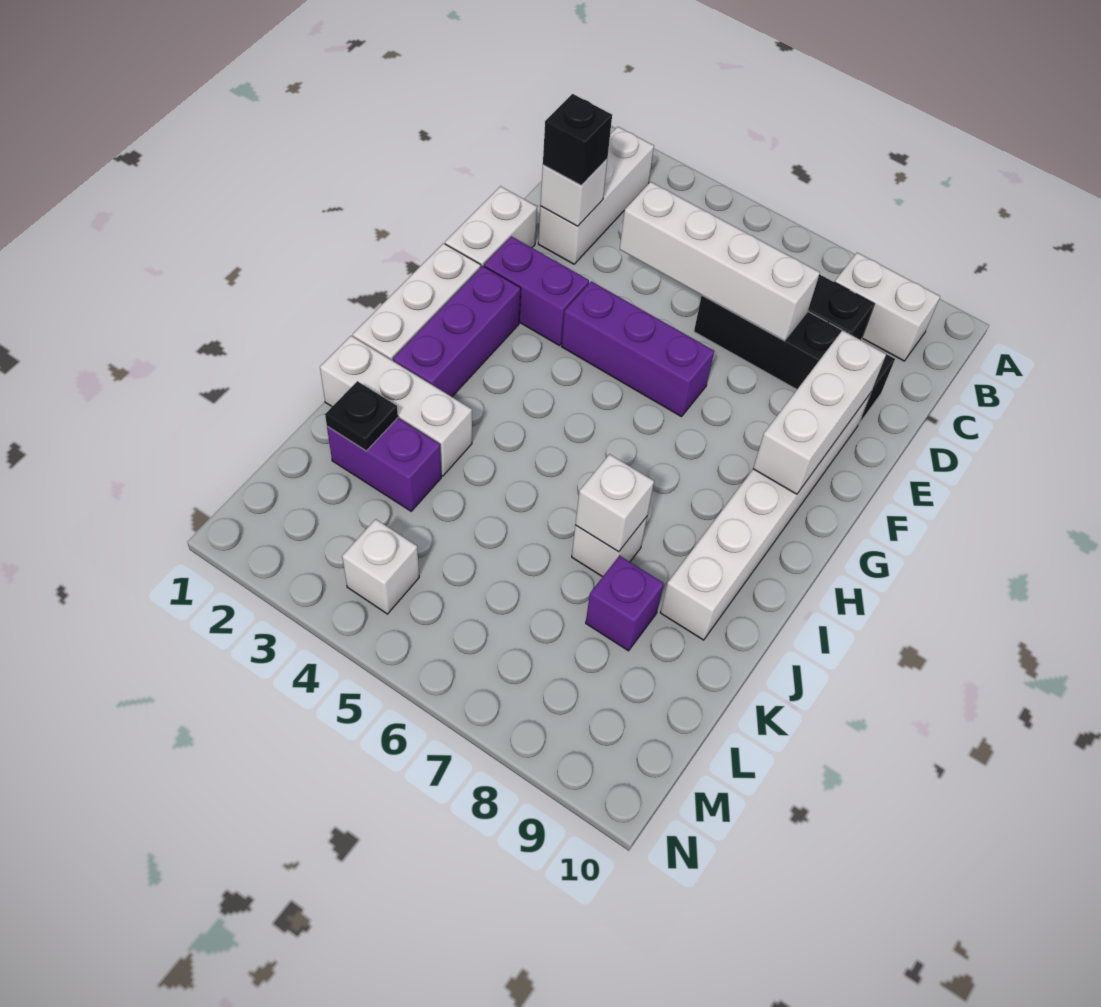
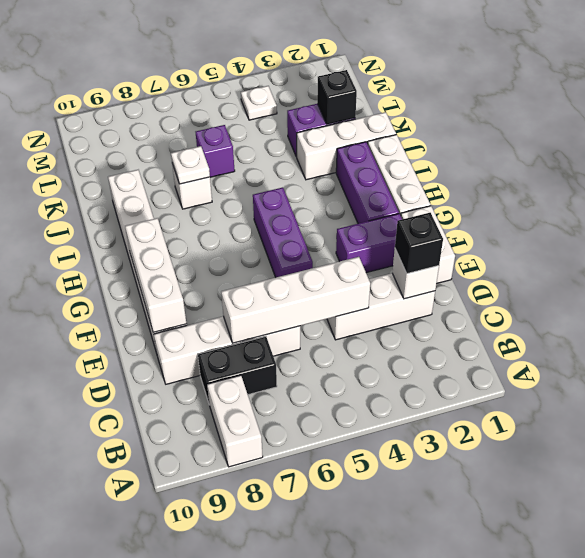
white brick B2:D2 level 1 -> white brick D2:D4 level 1
white brick B8:B9 level 1 -> white brick A8:B8 level 1
black brick D6:D9 level 1 -> white brick D6:D9 level 1
purple brick F4:F6 level 1 -> purple brick F5:H5 level 1
white brick J7 level 2 -> white plate J7 level 2
black plate K2 level 2 -> black brick K2 level 2
purple brick K8 level 1 -> purple brick K6 level 1
white brick M4 level 1 -> white plate M4 level 1

